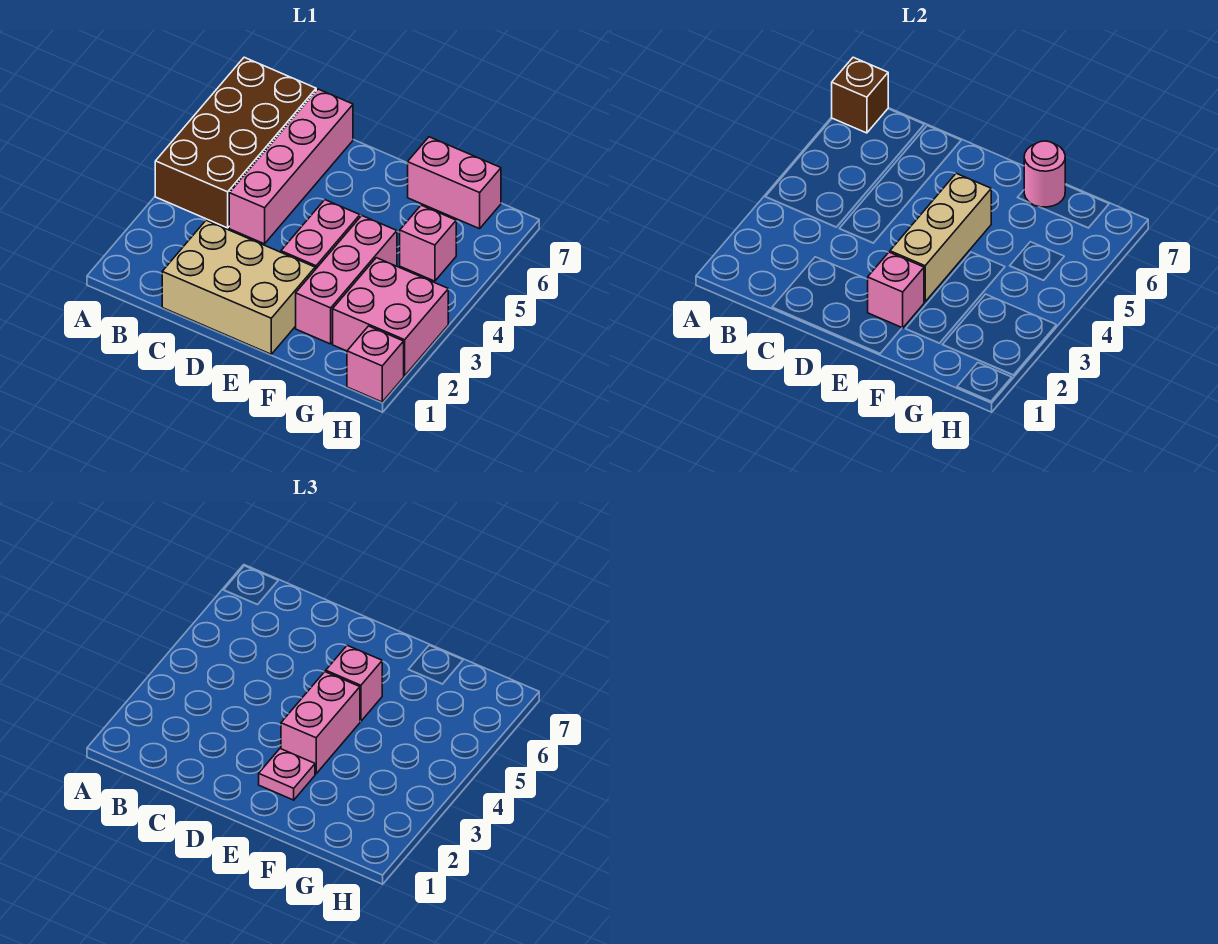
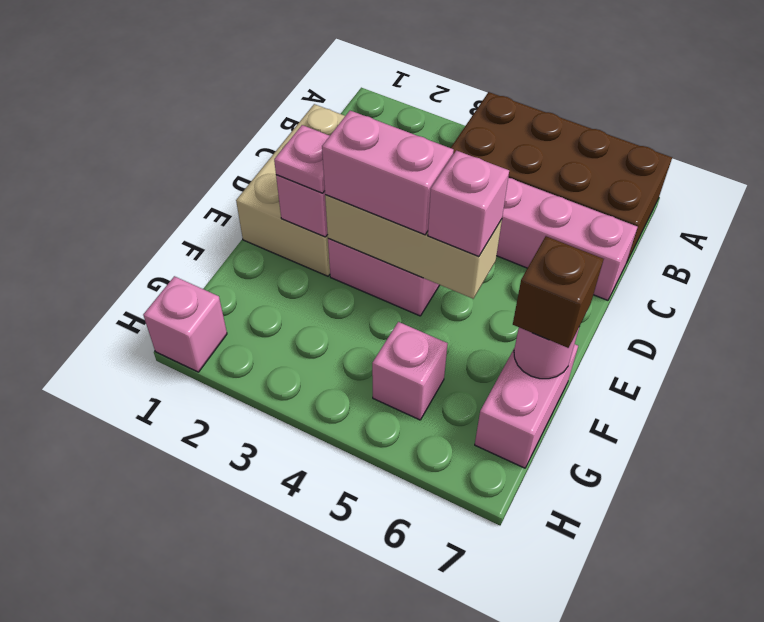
brown brick A7 level 2 -> brown brick F7 level 3
pink brick F2:F4 level 1 -> none
pink brick G2:H3 level 1 -> none

